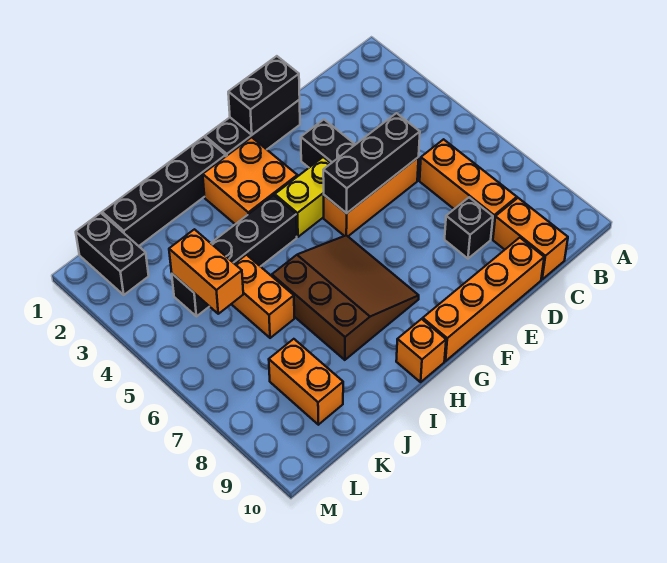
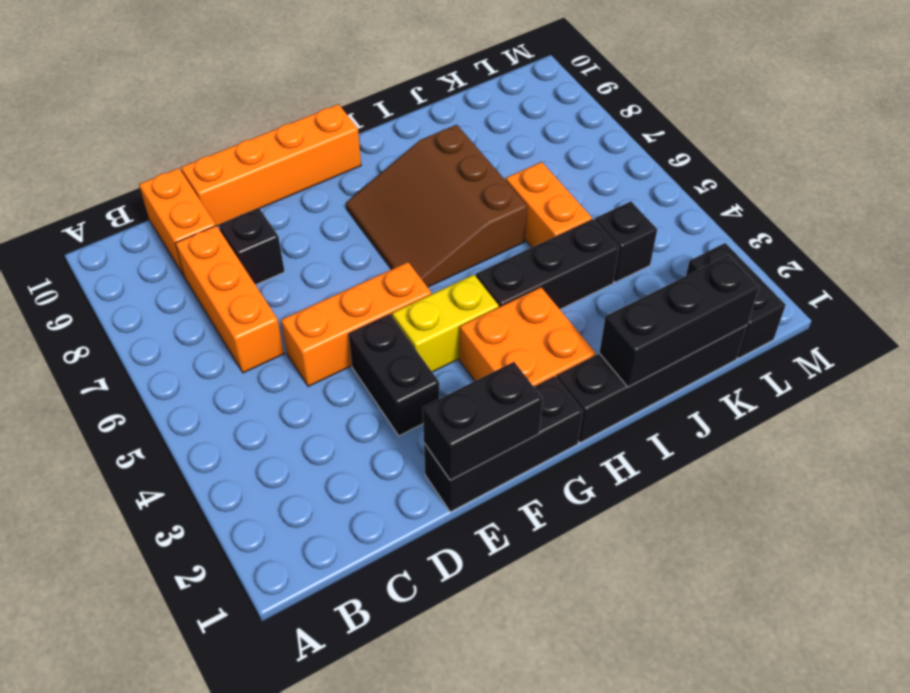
black brick D5:F5 level 2 -> black brick I1:K1 level 2
orange brick H10 level 1 -> none
orange brick K4:K5 level 2 -> none
orange brick K8:K9 level 1 -> none

